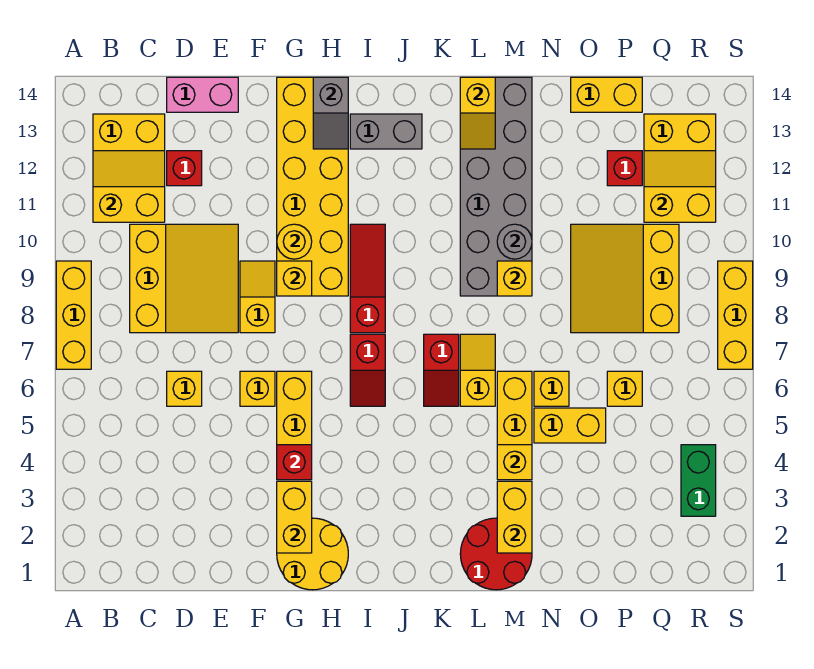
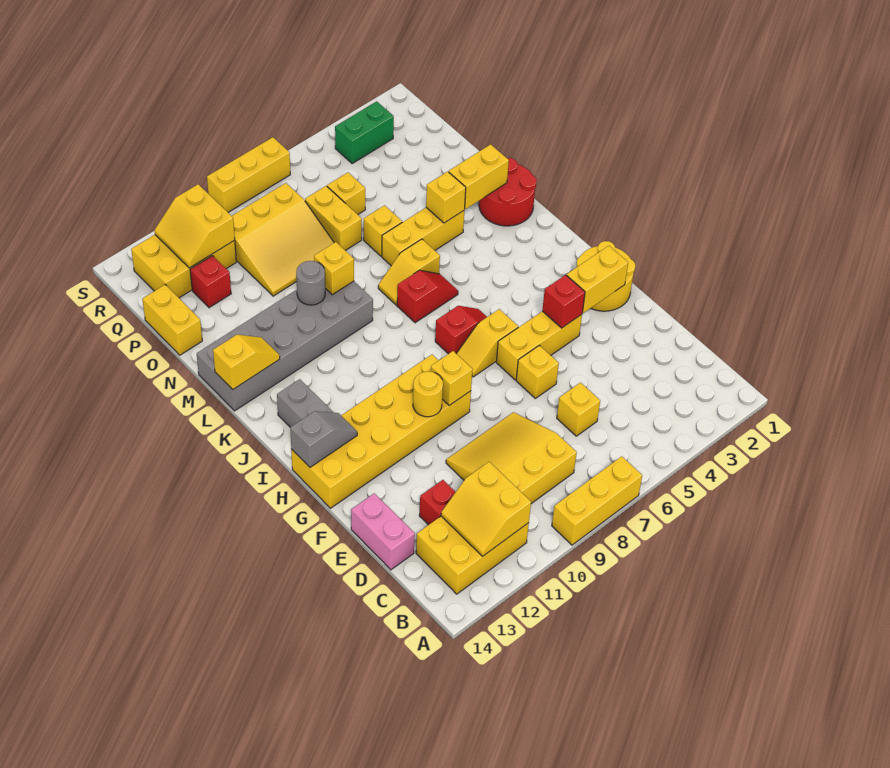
yellow slope F8:F9 level 1 top 8 -> yellow slope H6:H7 level 1 top 6
red slope I8:I10 level 1 top 8 -> none
yellow brick N5:O5 level 1 -> yellow brick O7:P7 level 1

